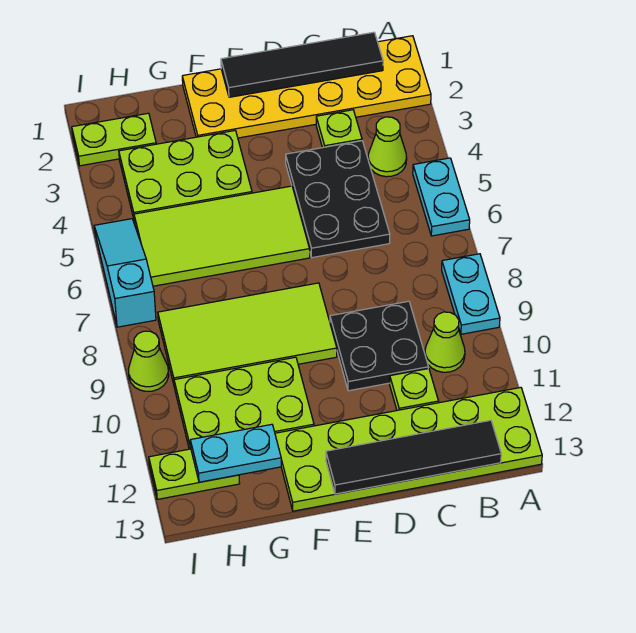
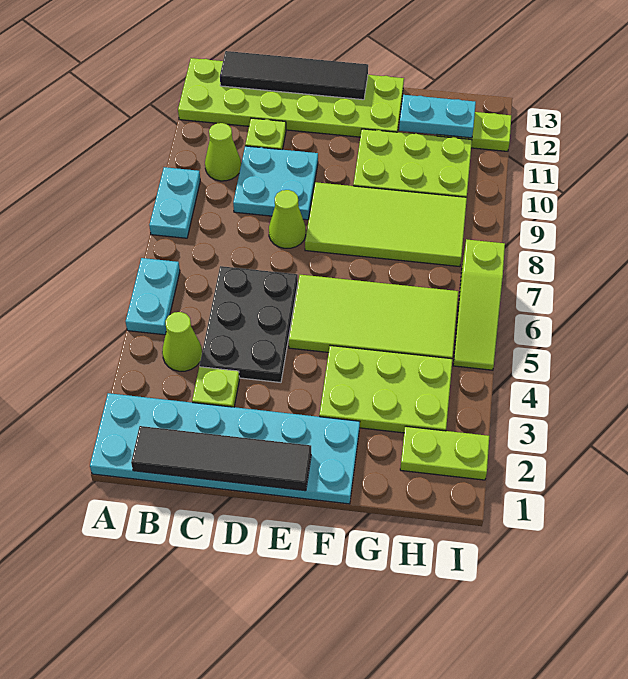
yellow plate A1:F2 level 1 -> cyan plate A1:F2 level 1
black plate C9:D10 level 1 -> cyan plate C9:D10 level 1
cyan slope I5:I7 level 1 top 7 -> lime slope I5:I7 level 1 top 7
lime cone I9 level 1 -> lime cone D8 level 1

